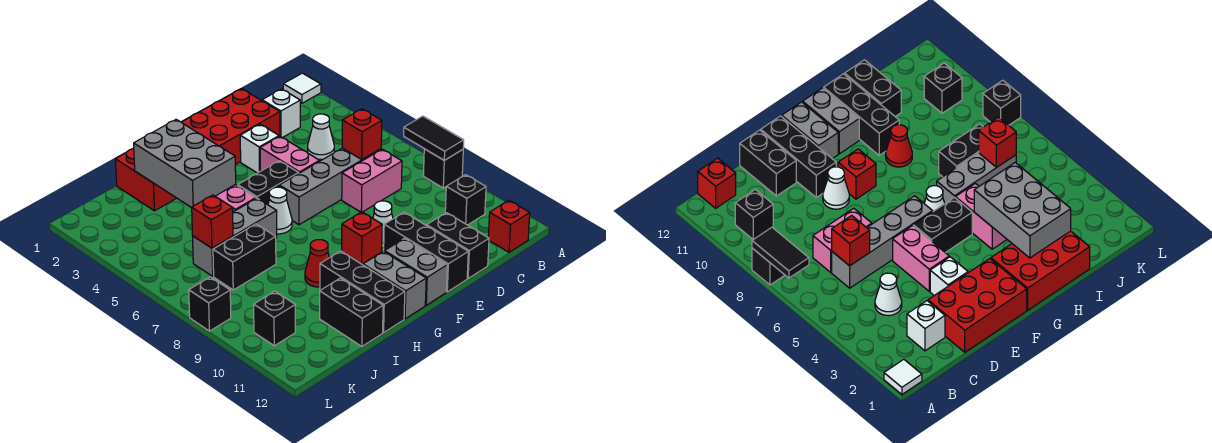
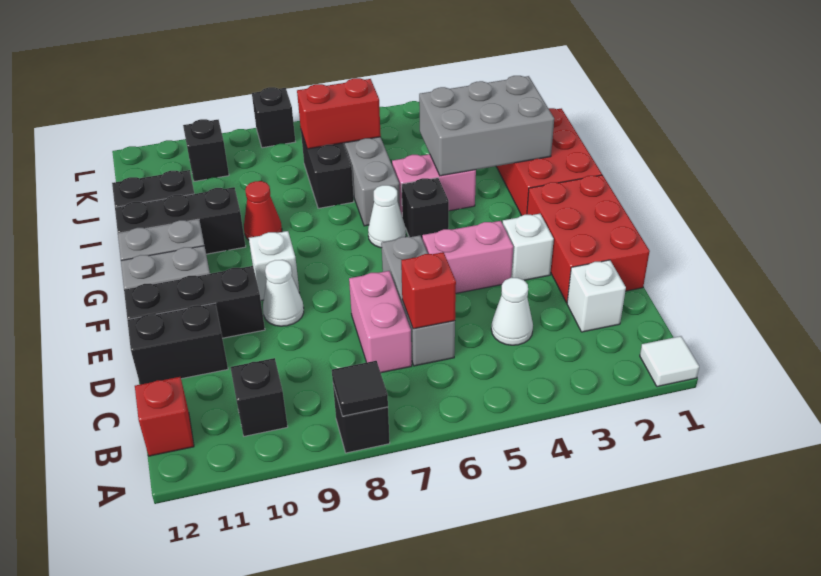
black tile A7:A8 level 2 -> black tile A8 level 2
grey brick C6:F6 level 1 -> grey brick C6:E6 level 1
black brick F5:G5 level 1 -> black brick G5 level 1
red brick F9 level 1 -> white brick F9 level 1
red brick J6 level 2 -> red brick J6:J7 level 2

